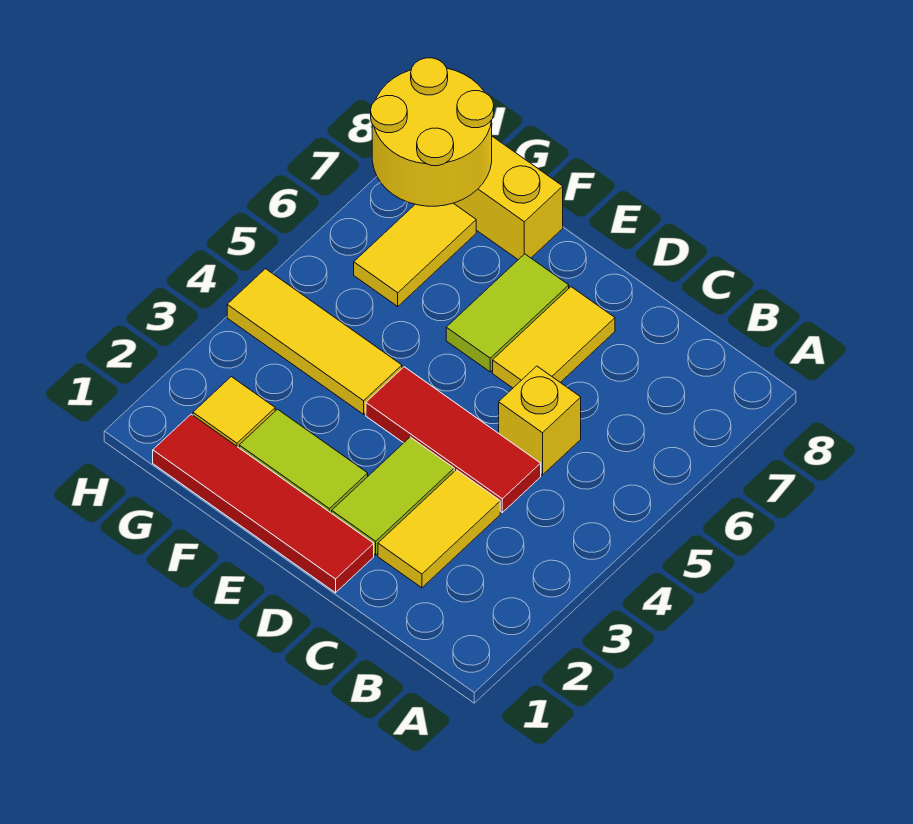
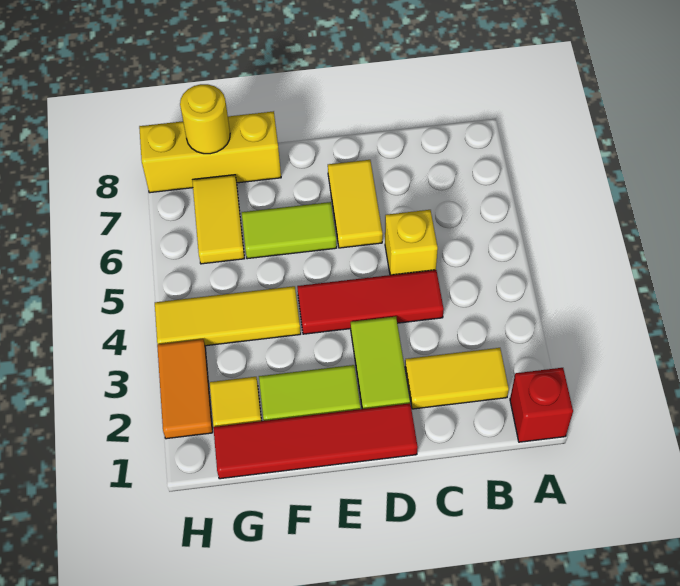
none -> red brick A1 level 1
yellow tile C2:C3 level 1 -> yellow tile B2:C2 level 1
lime tile E6:E7 level 1 -> lime tile E6:F6 level 1
yellow round brick G7:H8 level 2 -> yellow round brick G8 level 2
none -> orange tile H2:H3 level 1

